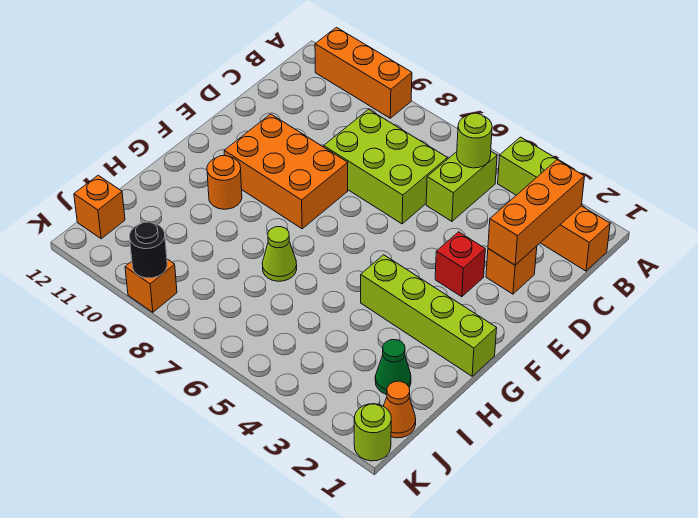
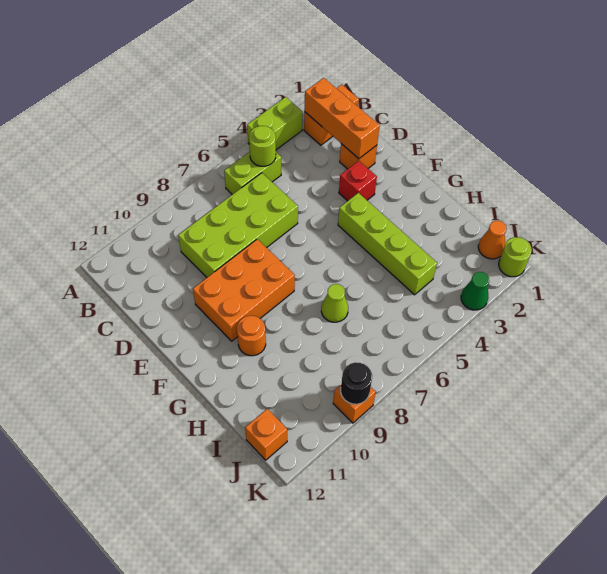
orange brick A9:A11 level 1 -> none
lime brick B5:C5 level 1 -> lime brick B5:B6 level 1
lime brick C6:D8 level 1 -> lime brick C6:D9 level 1
lime brick G1:G4 level 1 -> lime brick F4:I4 level 1
green cone I2 level 1 -> green cone K3 level 1

